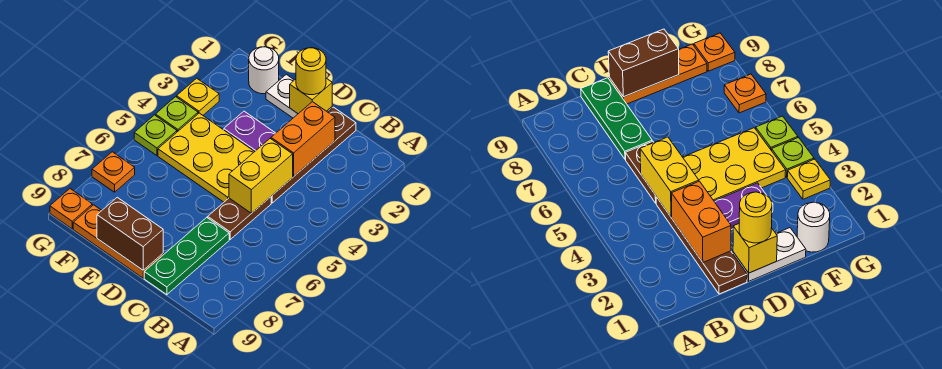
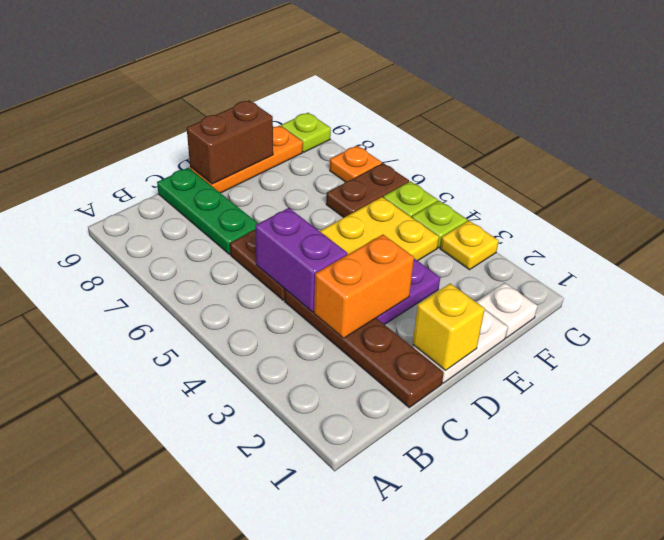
orange brick C2:C3 level 2 -> orange brick C3:D3 level 2
yellow brick C4:C5 level 2 -> purple brick C4:C5 level 2
yellow round brick D1 level 3 -> none
white round brick F1 level 1 -> white plate F1 level 1
none -> brown plate F6:G6 level 1
orange plate G9 level 1 -> lime plate G9 level 1

